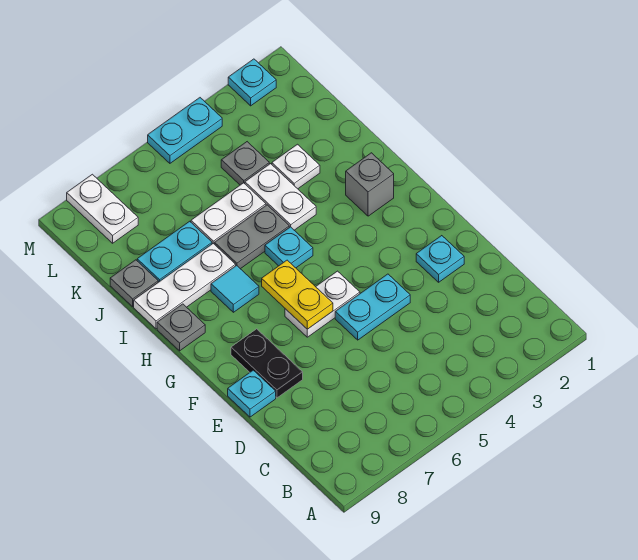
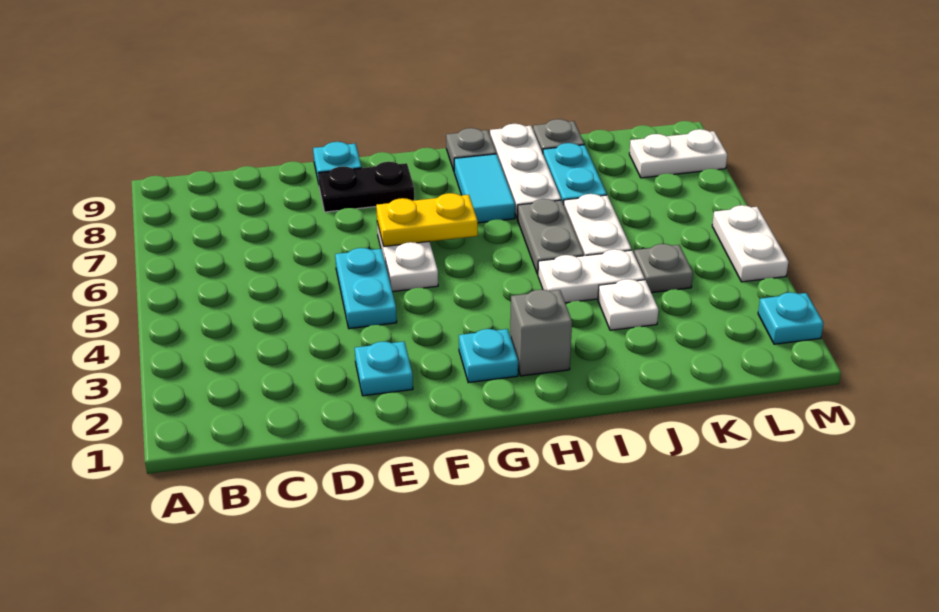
cyan plate H5 level 1 -> cyan plate G2 level 1
cyan tile H7 level 1 -> cyan tile H7:H8 level 1
cyan plate M4:M5 level 1 -> white plate M4:M5 level 1

